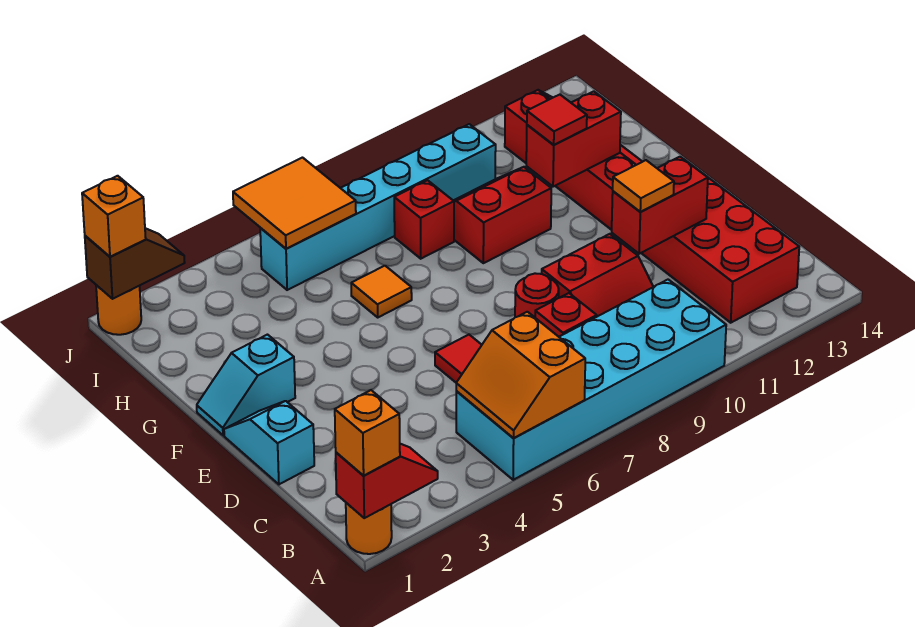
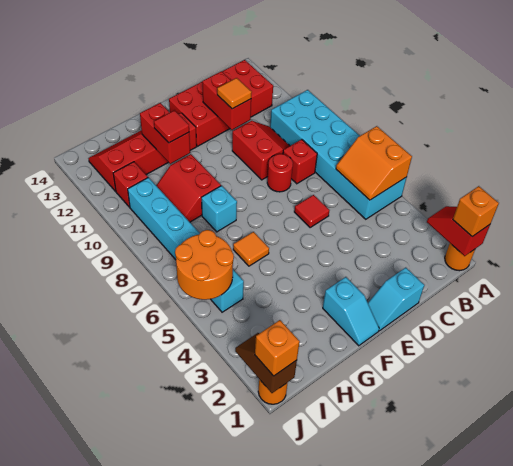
orange slope A5:B6 level 2 top 6 -> orange slope A5:B6 level 2 top A
none -> cyan brick G8 level 1
red brick H8 level 1 -> red brick I11 level 1
orange tile I5:J6 level 2 -> orange round brick I5:J6 level 2

